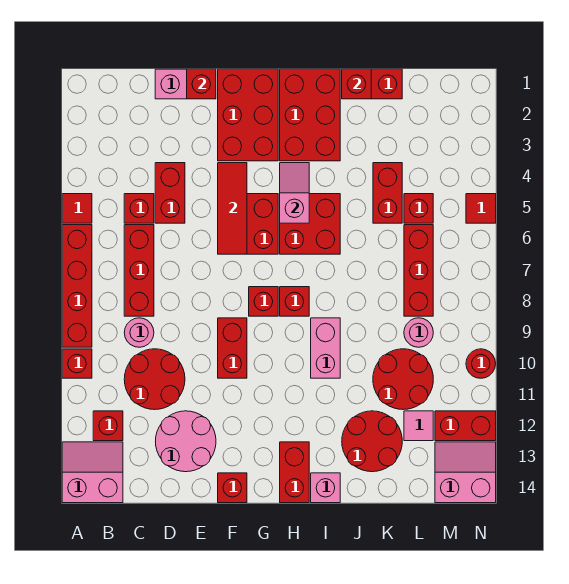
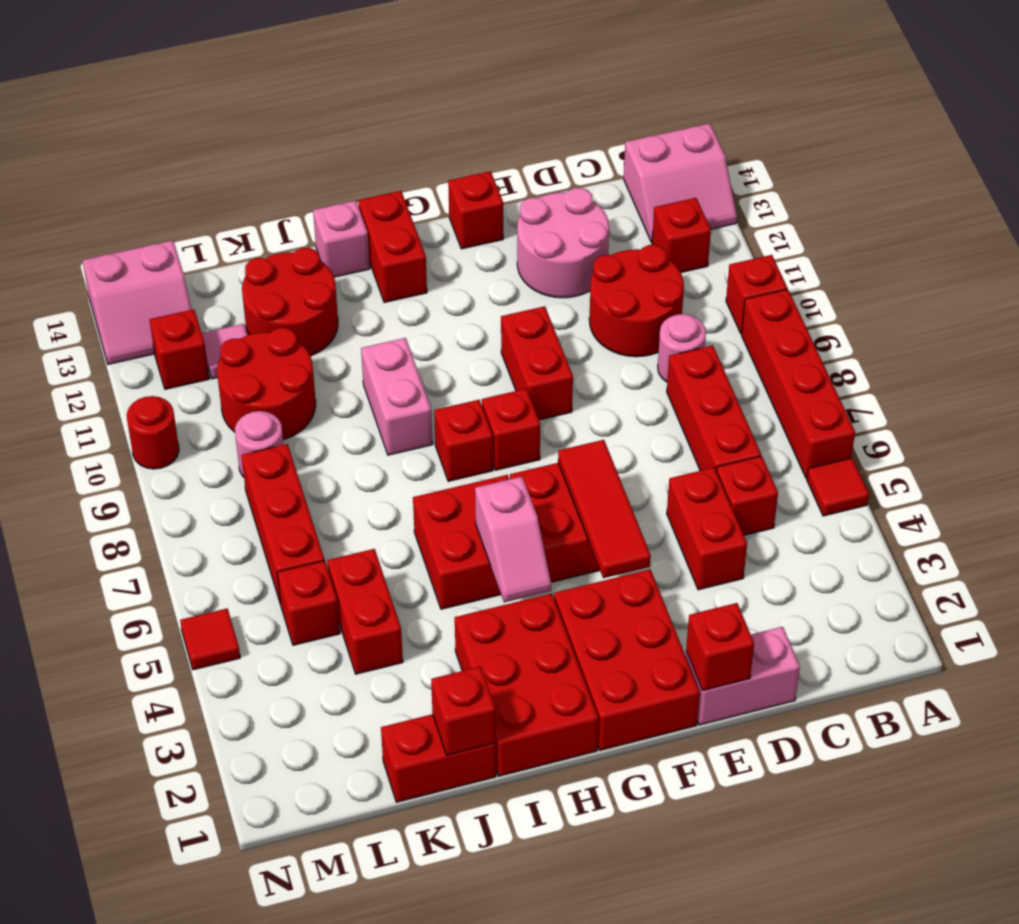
red brick M12:N12 level 1 -> red brick M12 level 1

